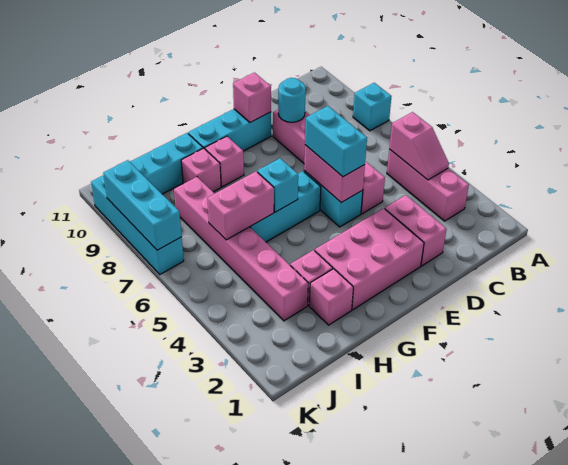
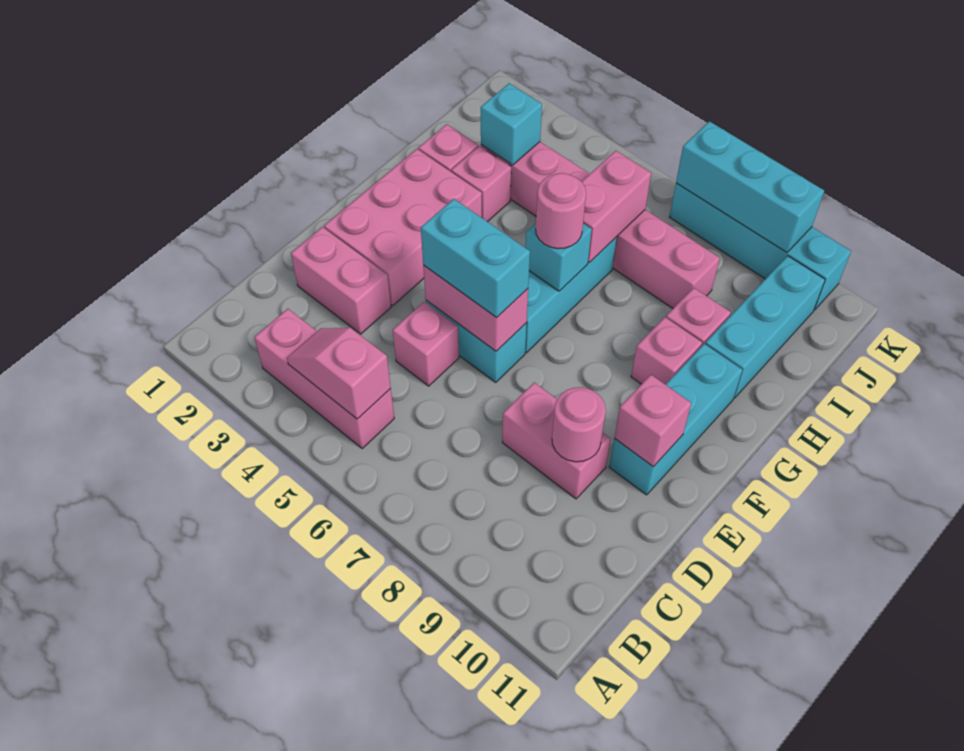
cyan brick A8 level 1 -> cyan brick I3 level 2
cyan round brick D9 level 2 -> pink round brick D9 level 2
none -> pink round brick G6 level 3

